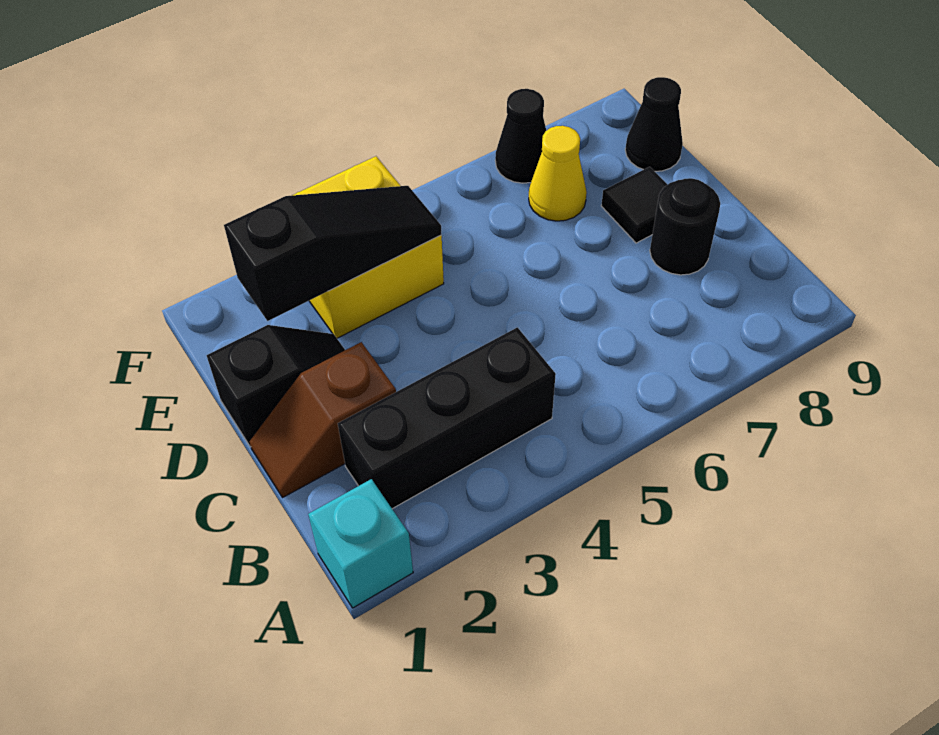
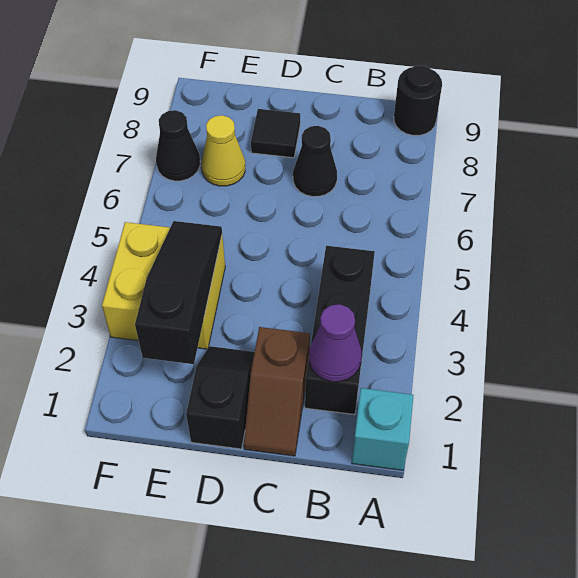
none -> purple cone B2 level 2
black round brick C8 level 1 -> black round brick A9 level 1
black cone E9 level 1 -> black cone C7 level 1

